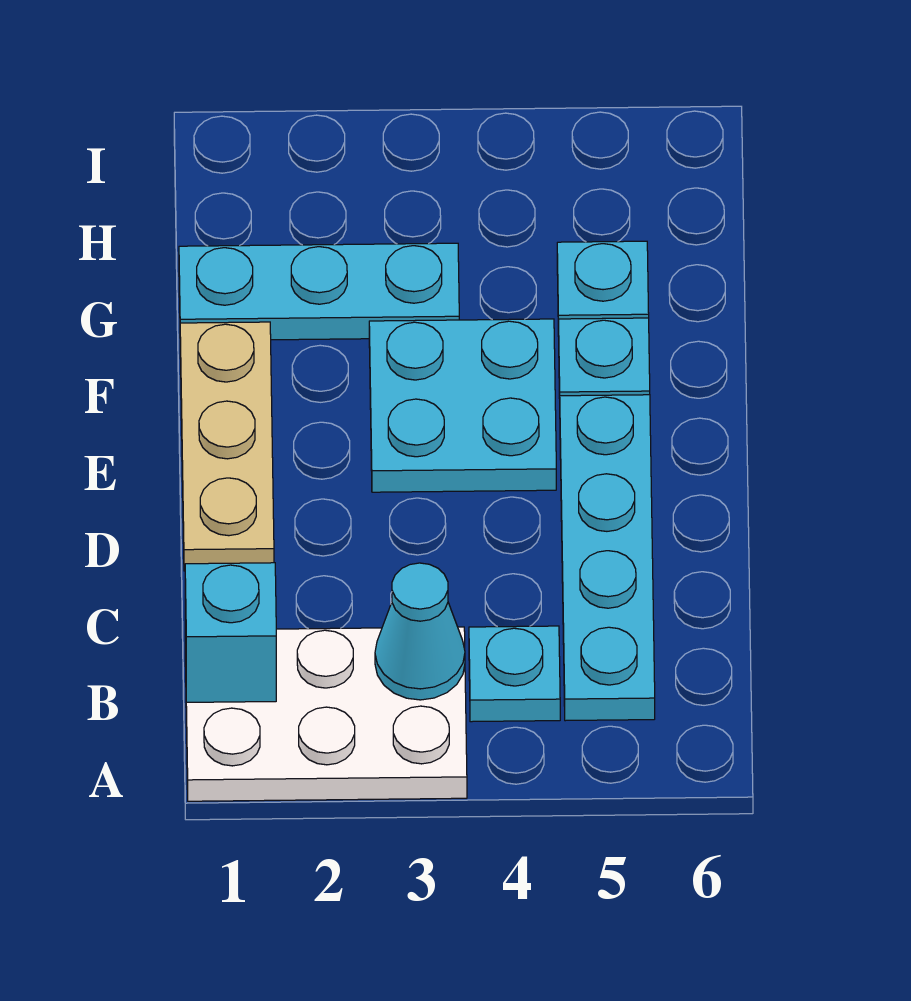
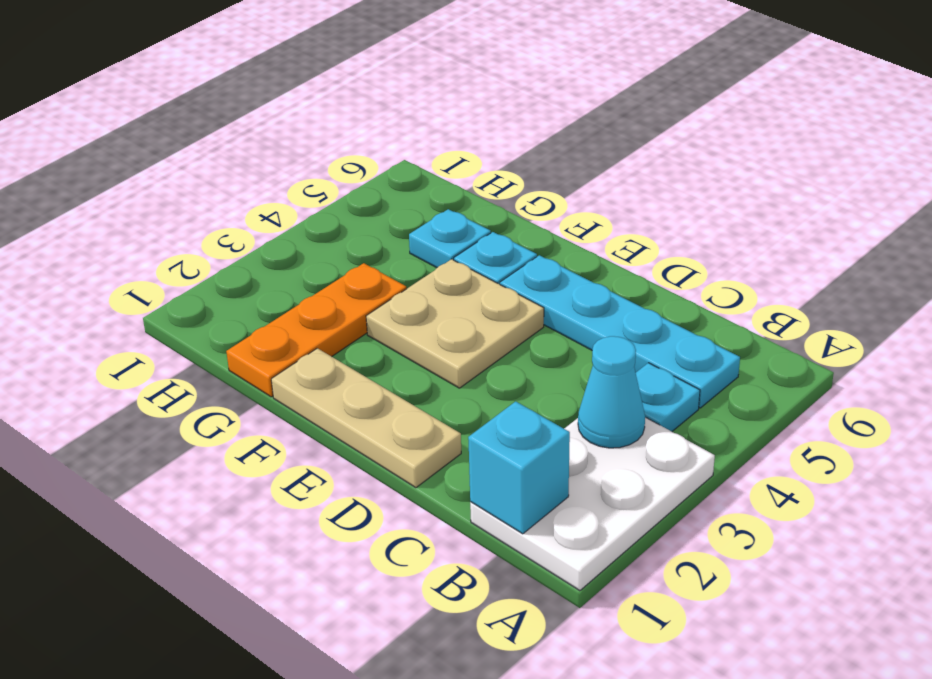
cyan plate E3:F4 level 1 -> tan plate E3:F4 level 1
cyan plate G1:G3 level 1 -> orange plate G1:G3 level 1

